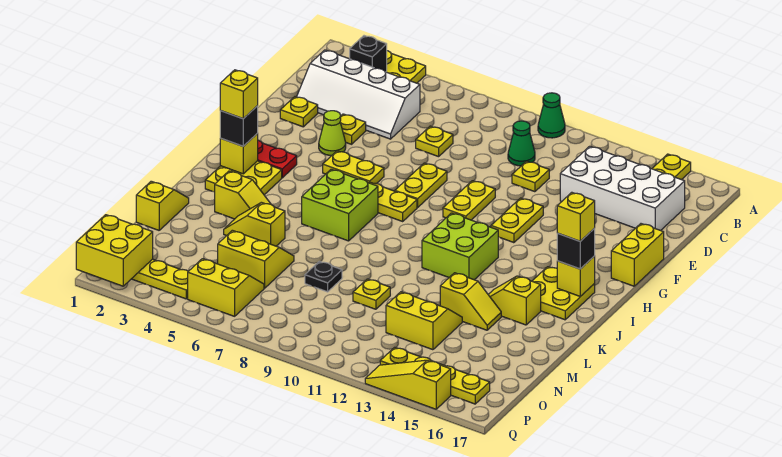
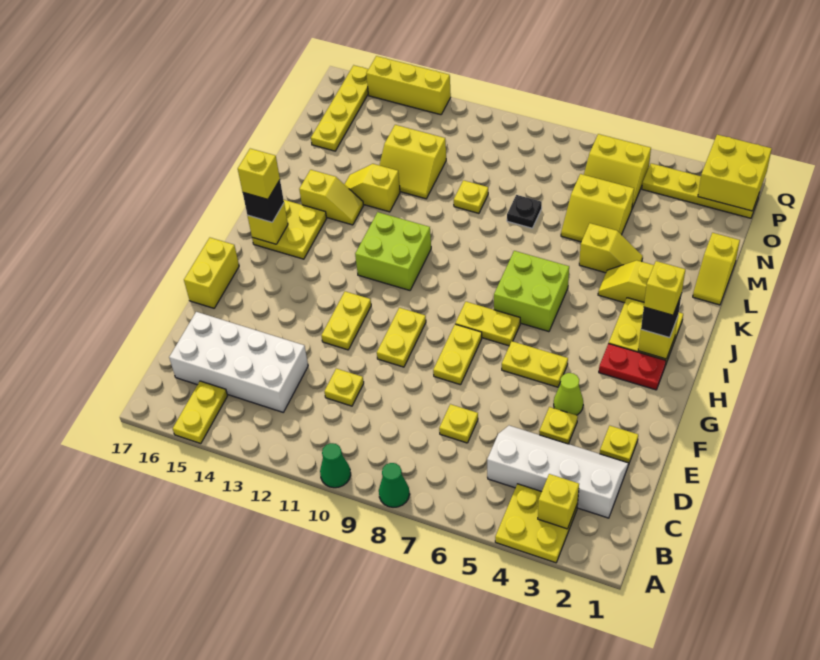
black brick B3 level 2 -> yellow brick B3 level 2
green cone C10 level 1 -> green cone A8 level 1
yellow plate P13:P16 level 1 -> yellow plate N16:Q16 level 1
yellow slope Q13:Q15 level 1 top 15 -> yellow brick Q13:Q15 level 1

